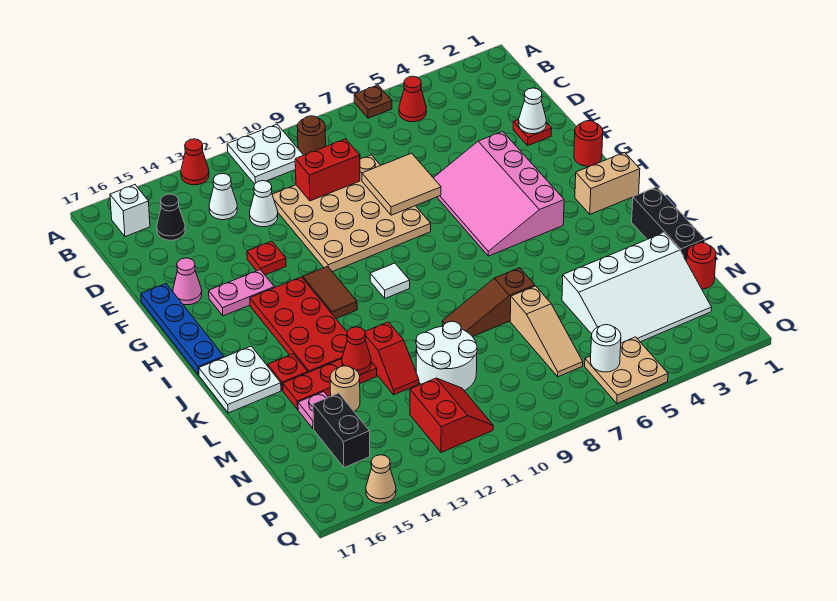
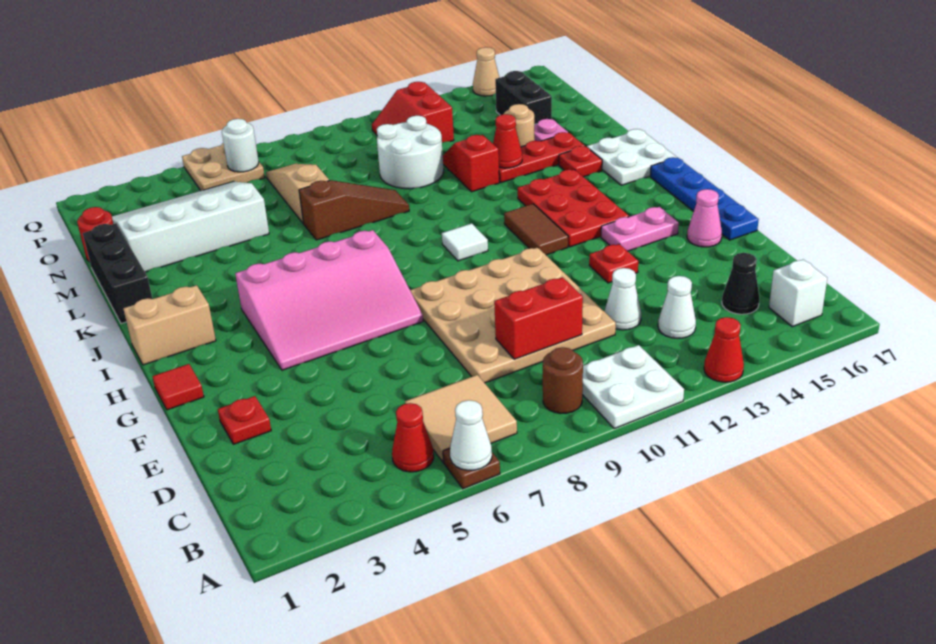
white cone E2 level 2 -> white cone A6 level 2
tan tile E7:F8 level 2 -> tan tile B6:C7 level 1
pink slope F4:I6 level 1 top 4 -> pink slope G4:I7 level 1 top I
red round brick G1 level 1 -> red tile G1 level 1
red plate H13:K14 level 1 -> red plate H13:J14 level 1

